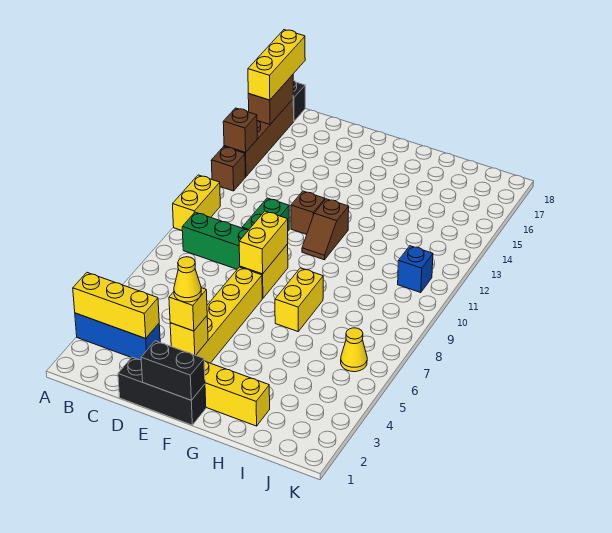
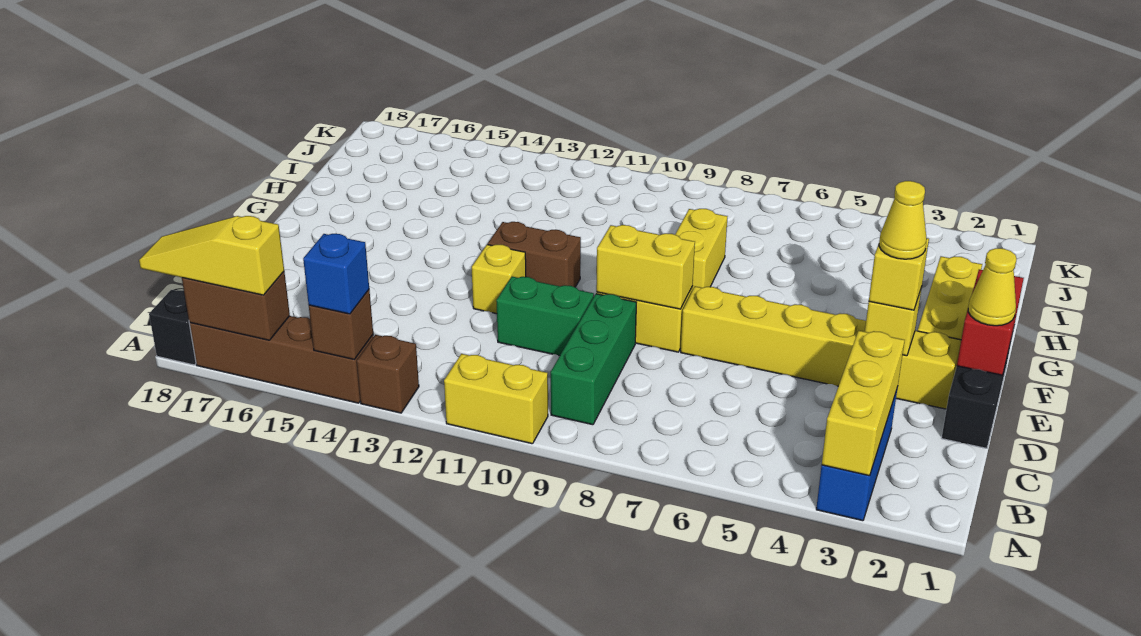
yellow brick A16:A18 level 3 -> yellow slope A16:A18 level 3 top 16
black brick E1:F1 level 2 -> red brick E1:F1 level 2
brown brick E12 level 1 -> yellow brick E12 level 1
brown slope F11:F12 level 1 top 12 -> brown brick F11:F12 level 1
yellow brick G7:G8 level 1 -> yellow brick G8:H8 level 1
yellow cone J6 level 1 -> yellow cone E1 level 3
blue brick J11 level 1 -> blue brick A14 level 3

